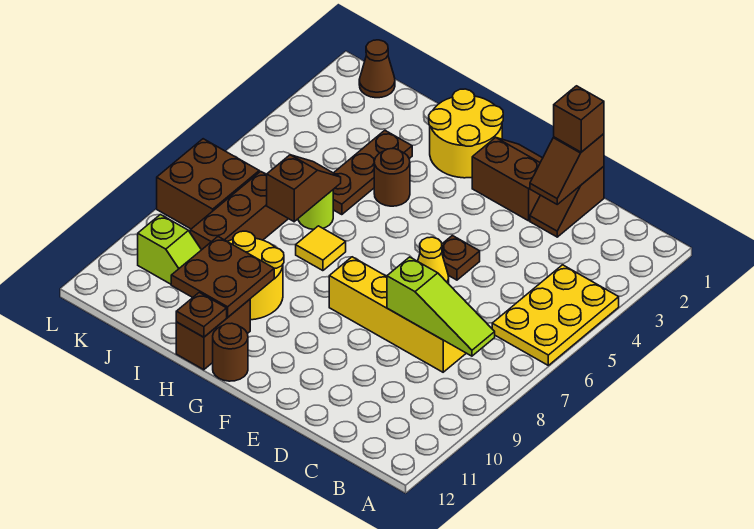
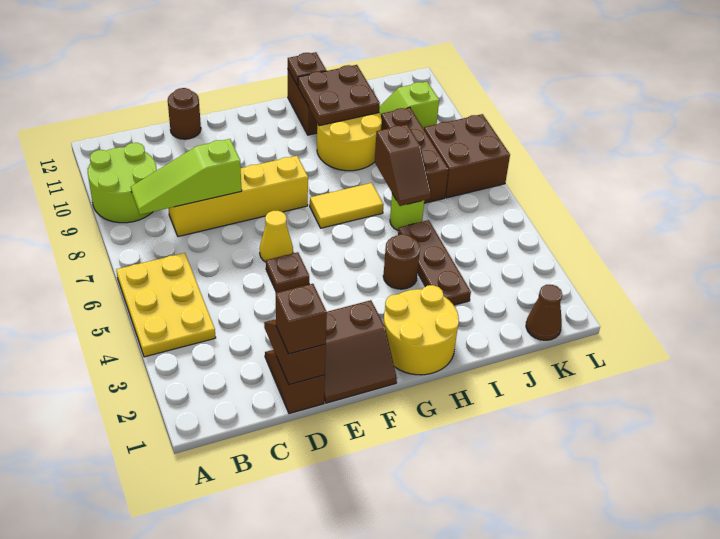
none -> lime round brick A9:B10 level 1
brown round brick G12 level 1 -> brown round brick D12 level 1
yellow tile H7 level 1 -> yellow tile G7:H7 level 1

